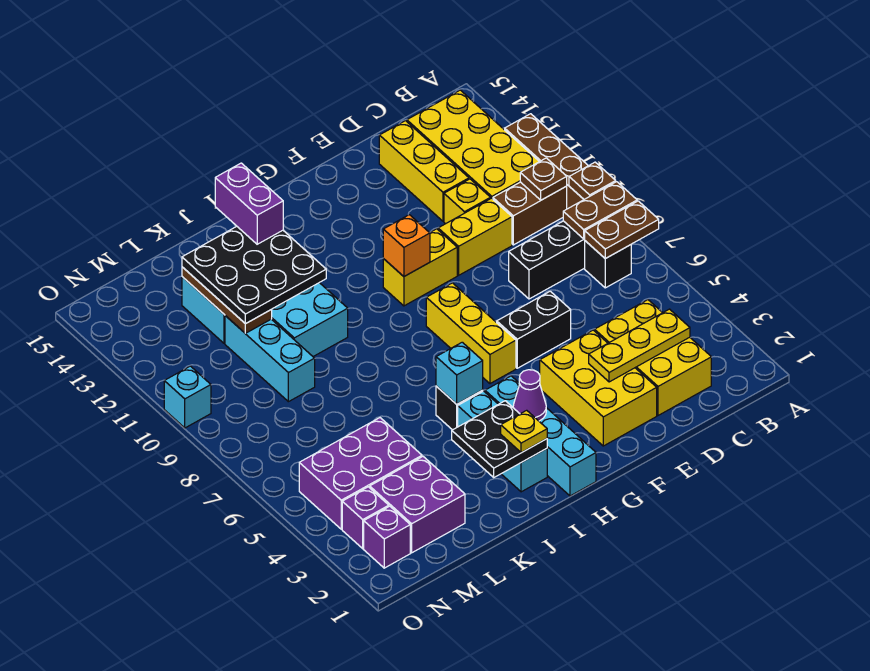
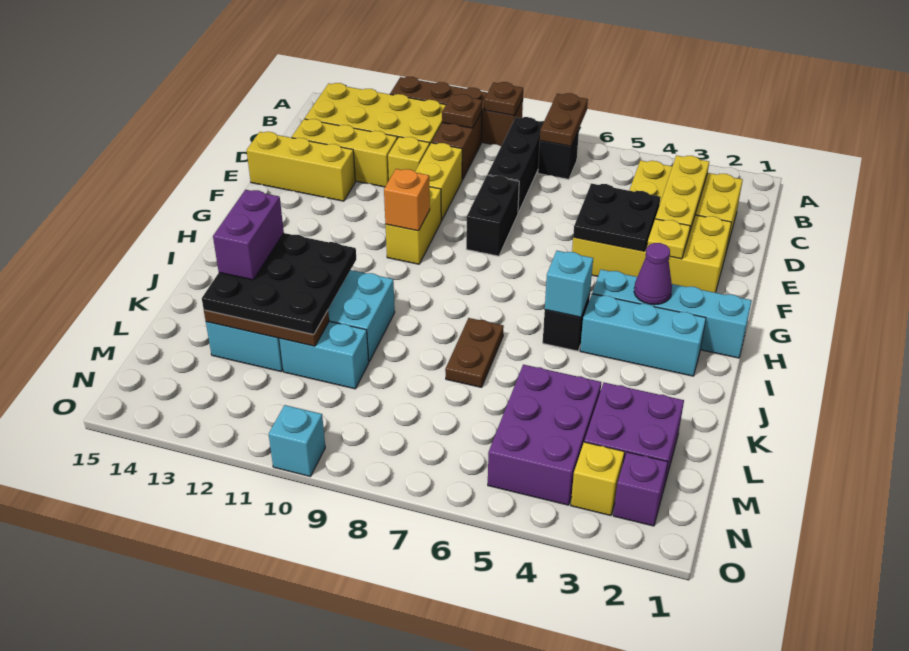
brown plate A8:B8 level 2 -> brown plate J7:K7 level 1
yellow brick E2:F4 level 1 -> yellow brick E2:F5 level 1
black brick E6:F6 level 1 -> black brick E8:F8 level 1
yellow brick G6:G8 level 1 -> yellow brick E13:E15 level 1
black plate I2:J3 level 2 -> black plate E4:F5 level 2
yellow plate I2 level 3 -> yellow plate F3 level 2
purple brick J13:J14 level 4 -> purple brick J13:K13 level 4
cyan brick L9:L11 level 1 -> cyan brick L10:L11 level 1
purple brick N3 level 1 -> yellow brick N3 level 1

